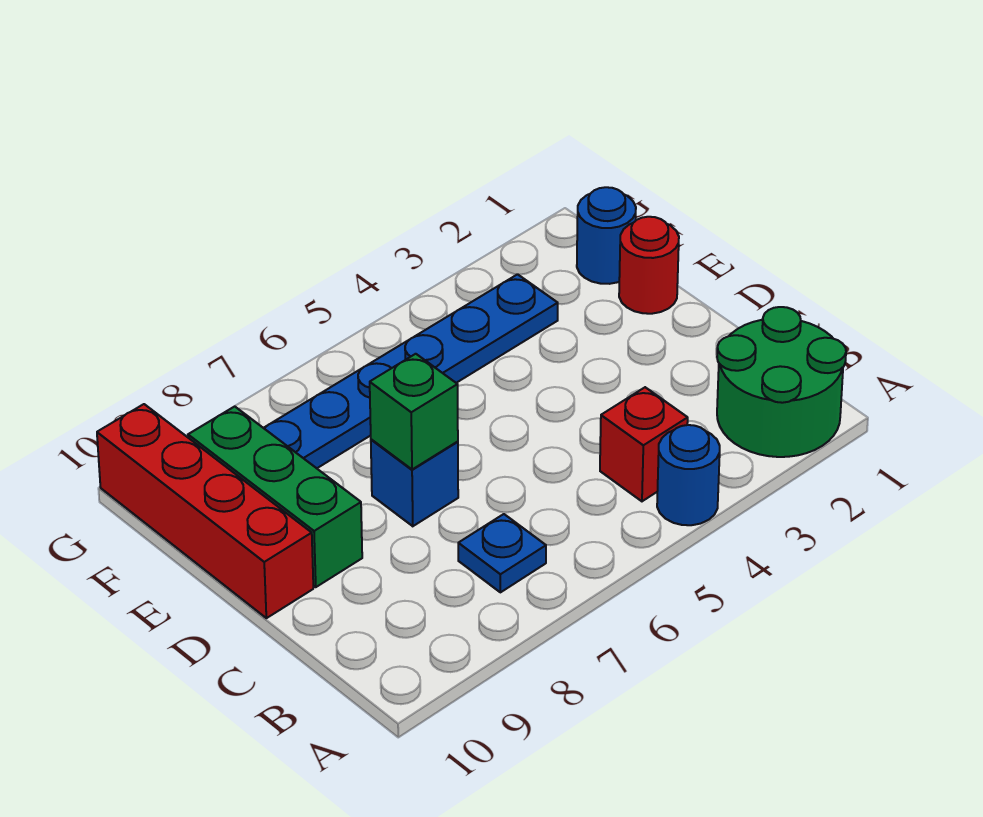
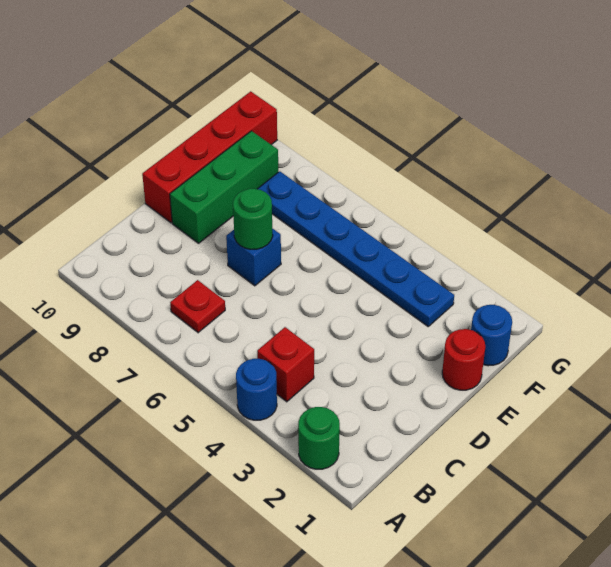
green round brick A1:B2 level 1 -> green round brick A2 level 1
blue plate B7 level 1 -> red plate B7 level 1
green brick D7 level 2 -> green round brick D7 level 2

